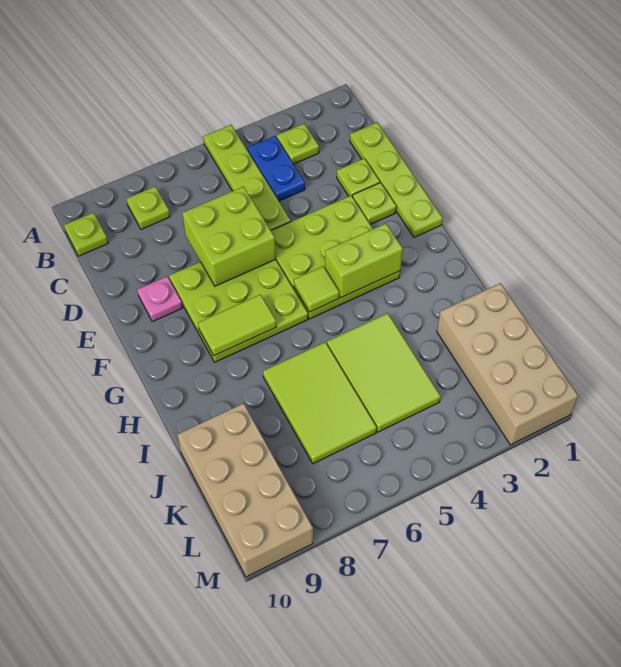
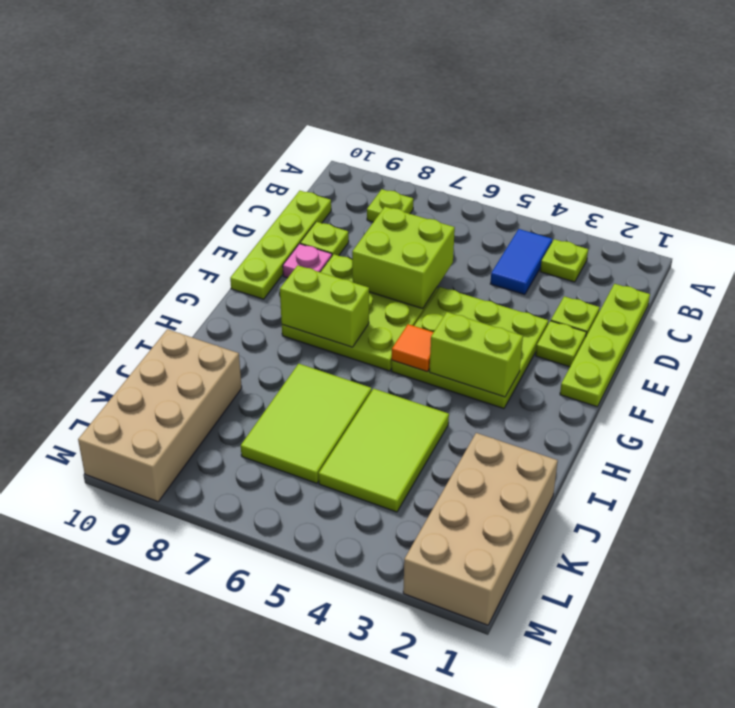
lime plate A5:D5 level 1 -> lime plate C10:F10 level 1
blue plate B4:C4 level 1 -> blue tile B4:C4 level 1
lime plate B10 level 1 -> lime plate D9 level 1
lime tile G5 level 2 -> orange tile G5 level 2
lime tile G7:G8 level 2 -> lime brick G7:G8 level 2

